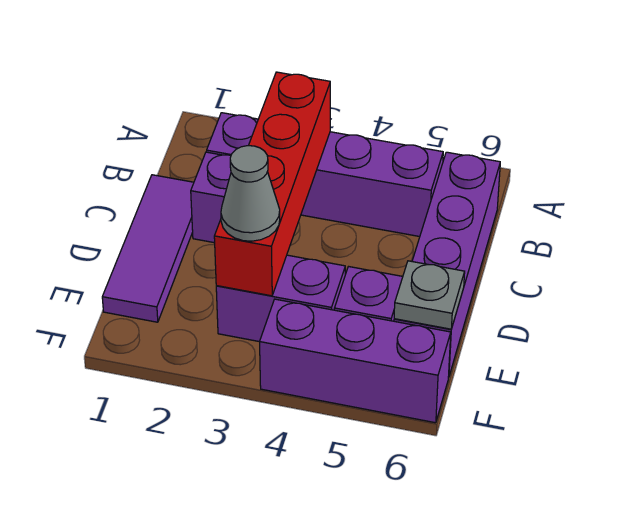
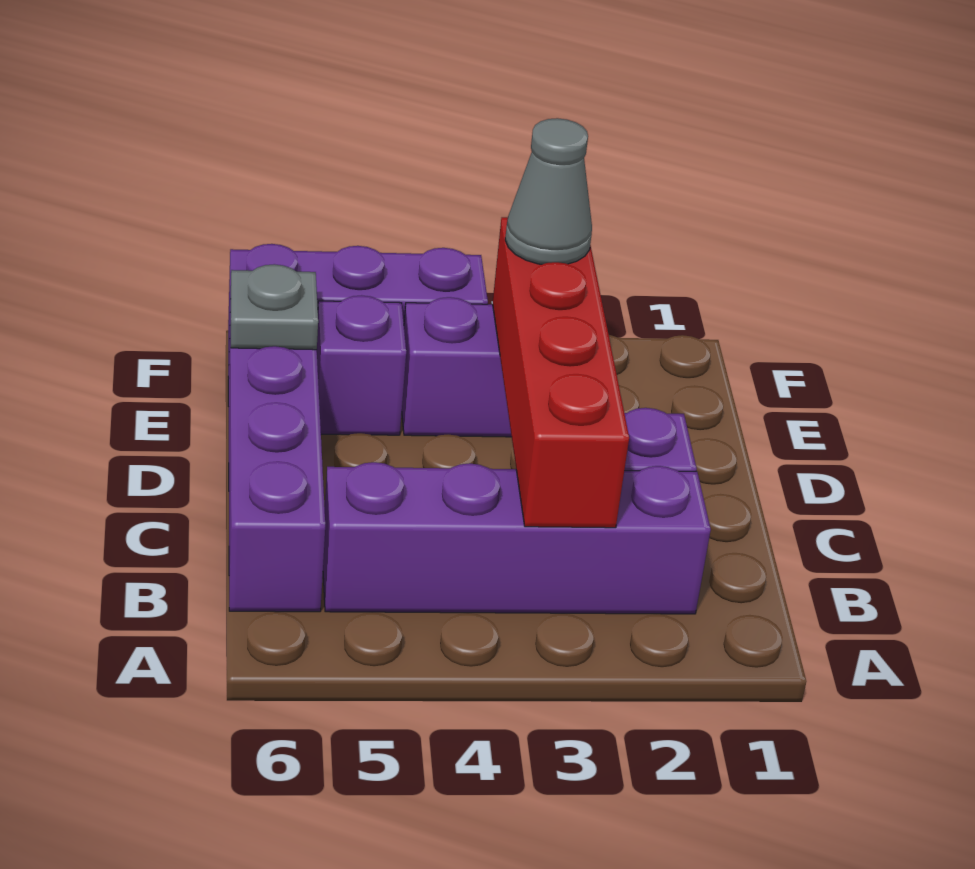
purple tile C1:E1 level 1 -> none

